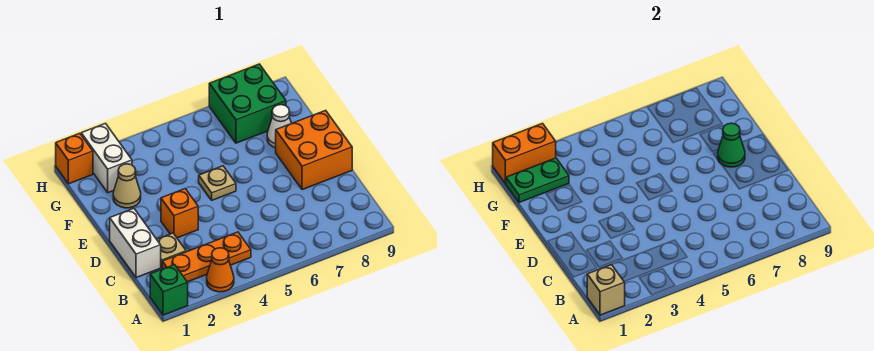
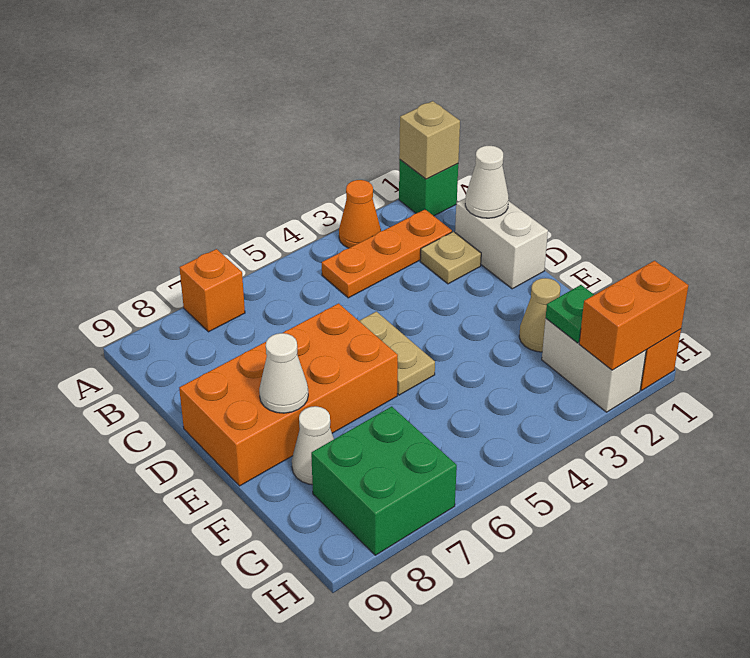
none -> white cone C1 level 2
orange brick D3 level 1 -> orange brick A7 level 1
orange brick D8:E9 level 1 -> orange brick D6:E9 level 1
tan plate E5 level 1 -> tan plate D5:E5 level 1
green cone E8 level 2 -> white cone E8 level 2
green plate G1:G2 level 2 -> green plate G2 level 2

